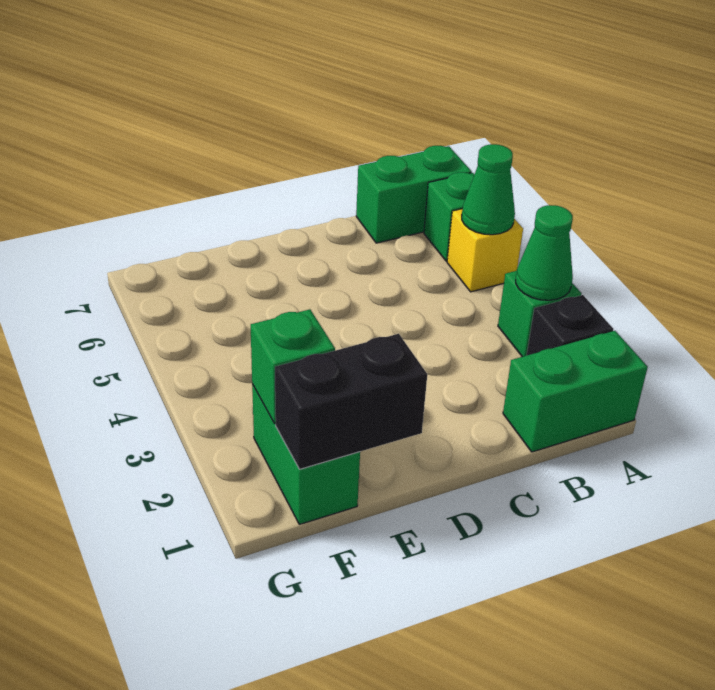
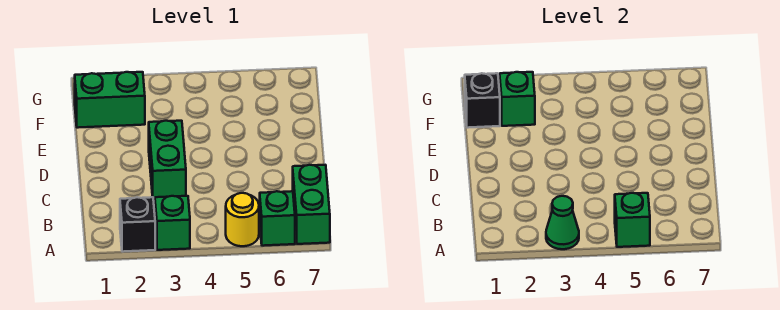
green brick A1:B1 level 1 -> green brick C3:D3 level 1
yellow brick A5 level 1 -> yellow round brick A5 level 1
green cone A5 level 2 -> green brick A5 level 2
black brick E1:F1 level 2 -> black brick F1 level 2

